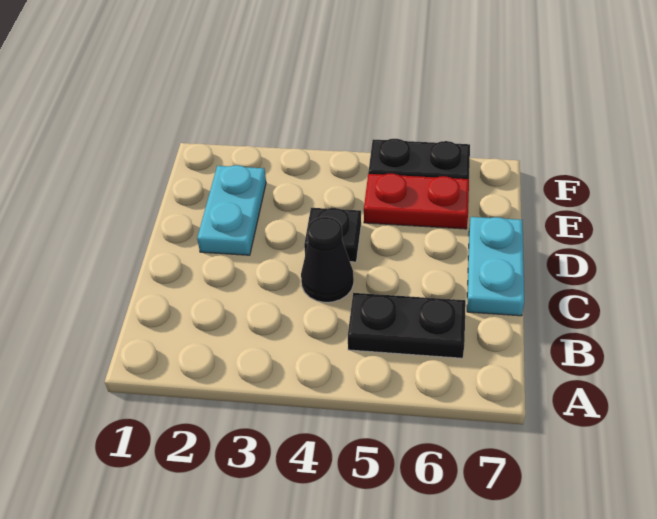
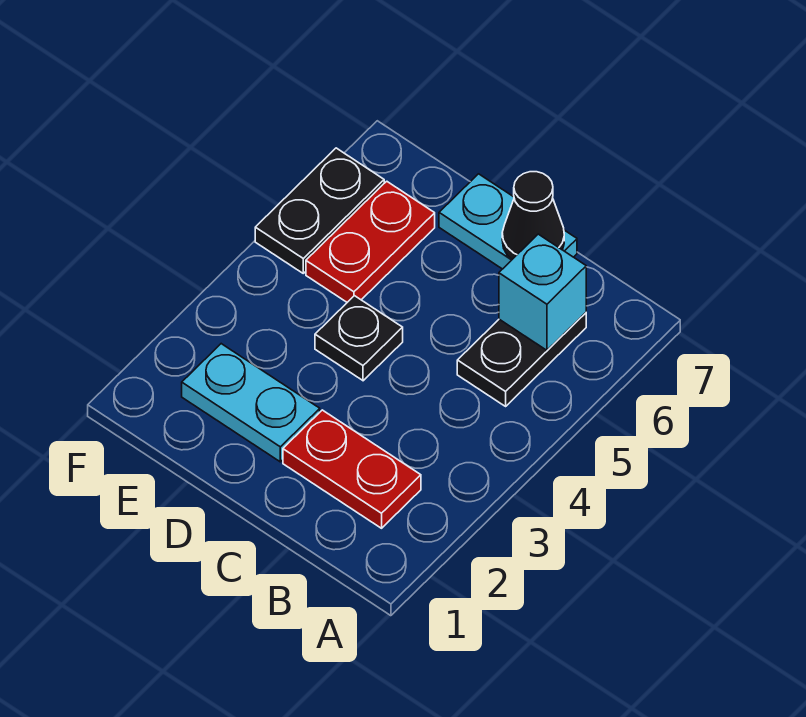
none -> red plate B2:C2 level 1
none -> cyan brick B6 level 2
black cone C4 level 1 -> black cone C7 level 2

